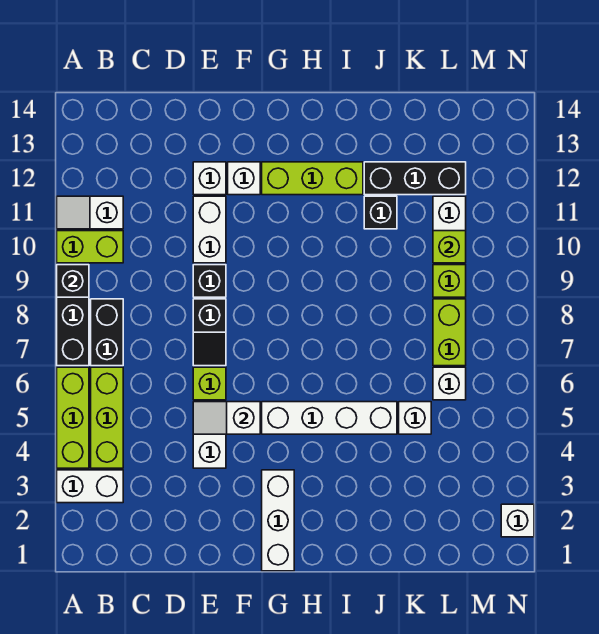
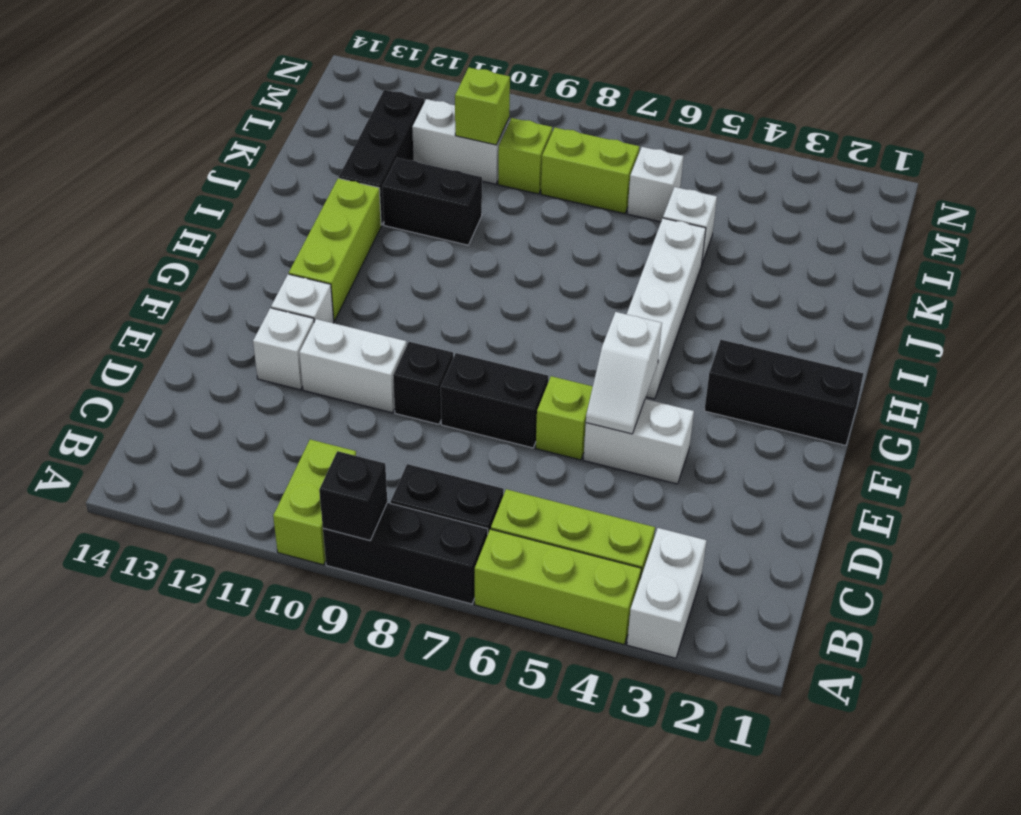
white slope A11:B11 level 1 top B -> none
black slope E7:E8 level 1 top 8 -> black brick E7:E8 level 1
white brick G1:G3 level 1 -> black brick G1:G3 level 1
black brick J11 level 1 -> black brick J10:J11 level 1
white brick N2 level 1 -> none

